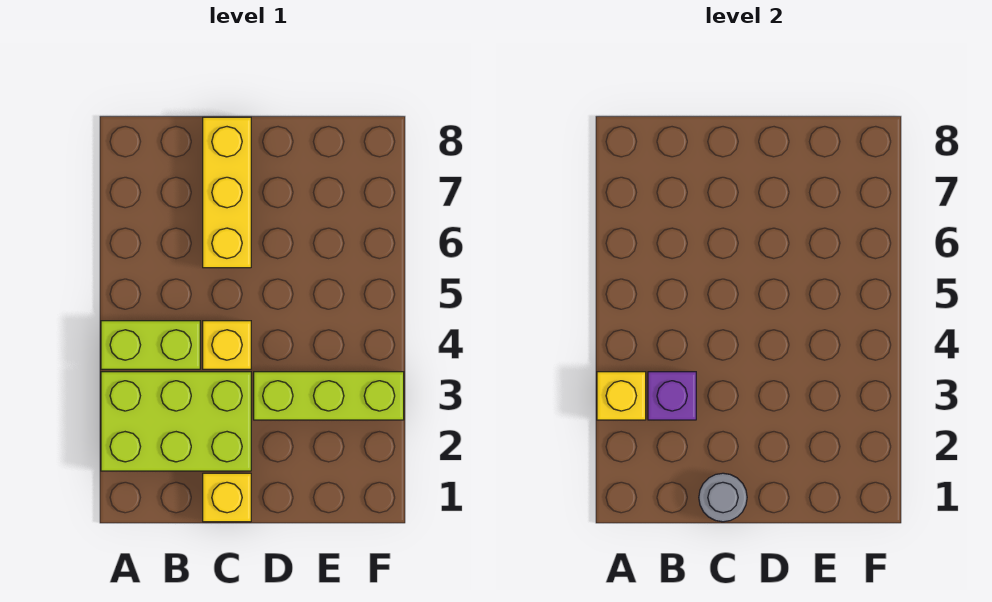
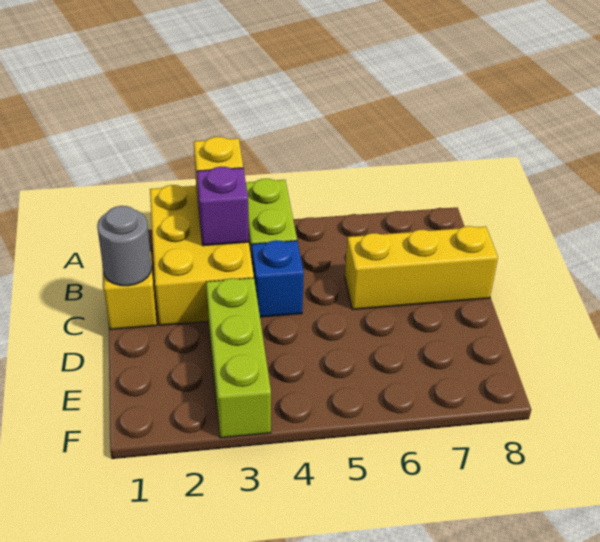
lime brick A2:C3 level 1 -> yellow brick A2:C3 level 1
yellow brick C4 level 1 -> blue brick C4 level 1

